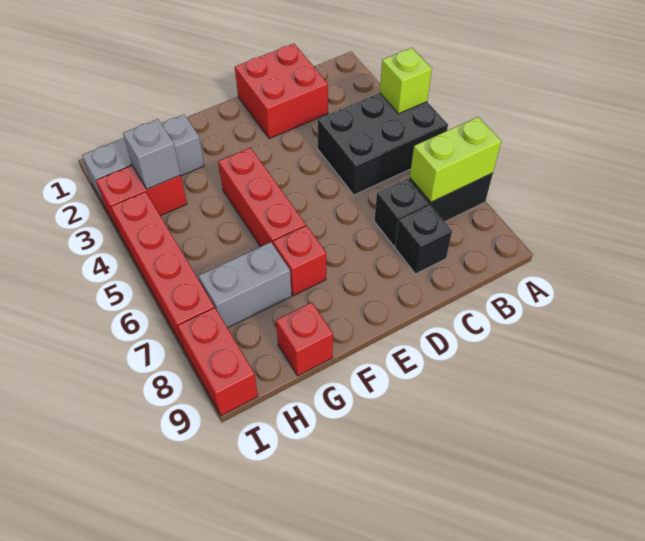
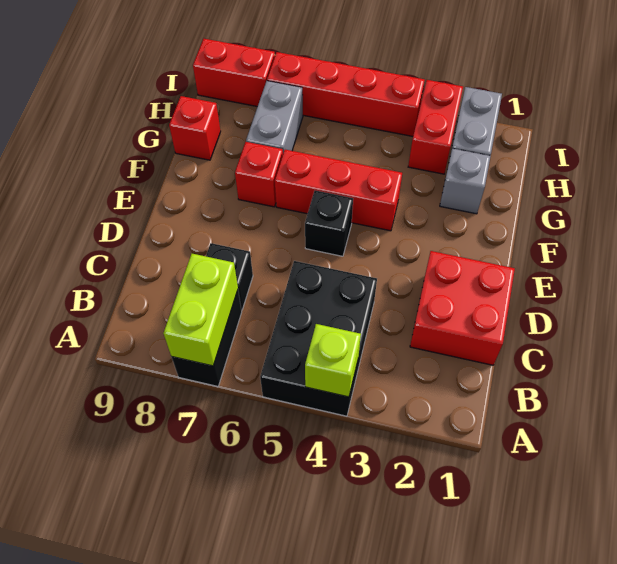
black brick C8 level 1 -> black brick E5 level 1
grey brick H3 level 2 -> none

